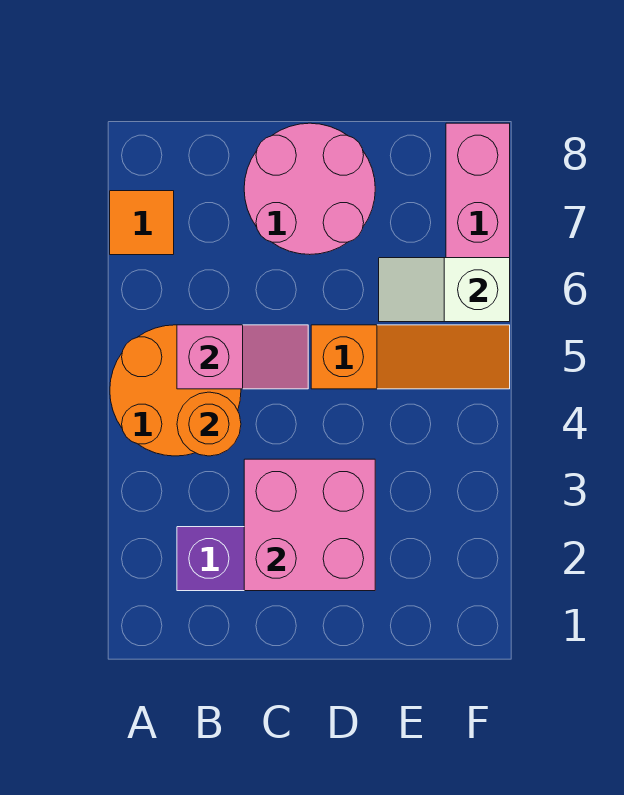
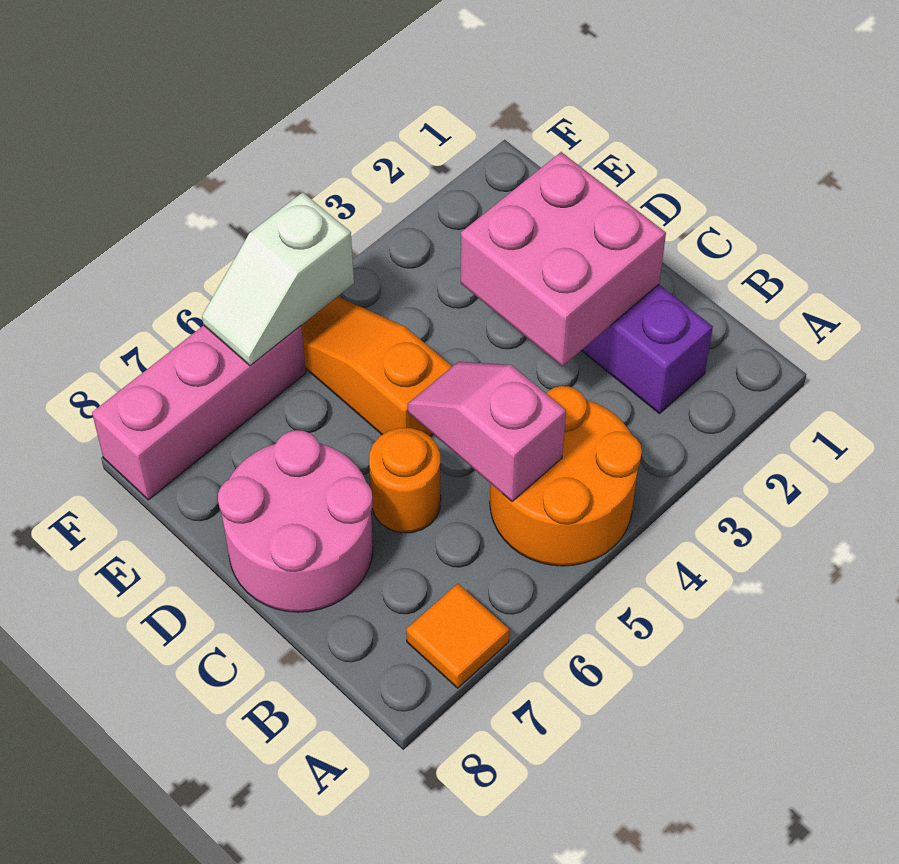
orange round brick B4 level 2 -> orange round brick C6 level 1
white slope E6:F6 level 2 top F -> white slope F5:F6 level 2 top 5

